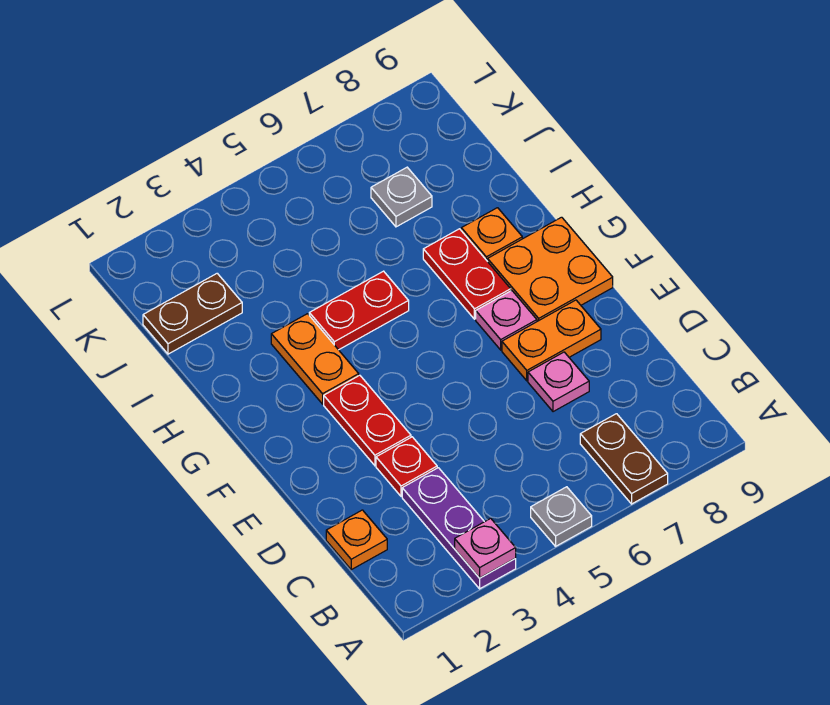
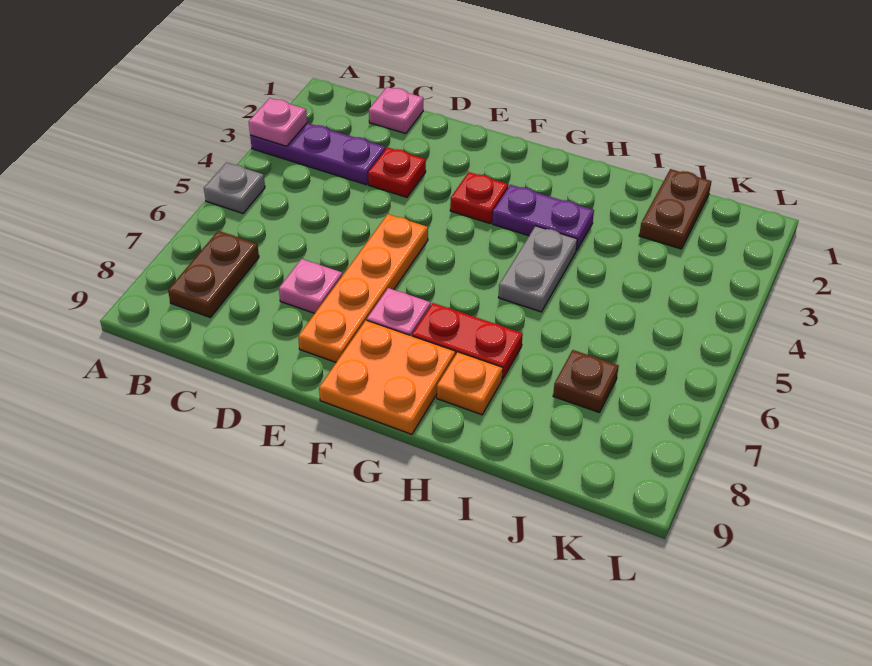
brown plate A7:B7 level 1 -> brown plate B7:B8 level 1
orange plate C1 level 1 -> pink plate C1 level 1
red plate E3:F3 level 1 -> red plate F3 level 1
orange plate E7:E8 level 1 -> orange plate E5:E8 level 1
orange plate G3:H3 level 1 -> purple plate G3:H3 level 1
red plate H4:H5 level 1 -> grey plate H4:H5 level 1
grey plate J7 level 1 -> brown plate J7 level 1

